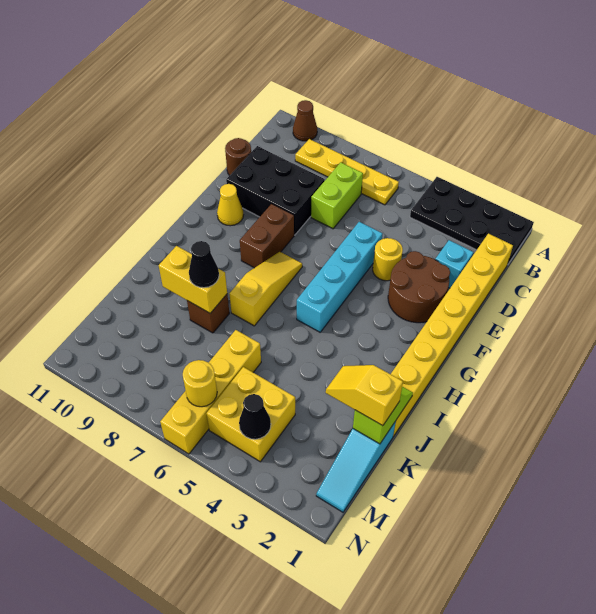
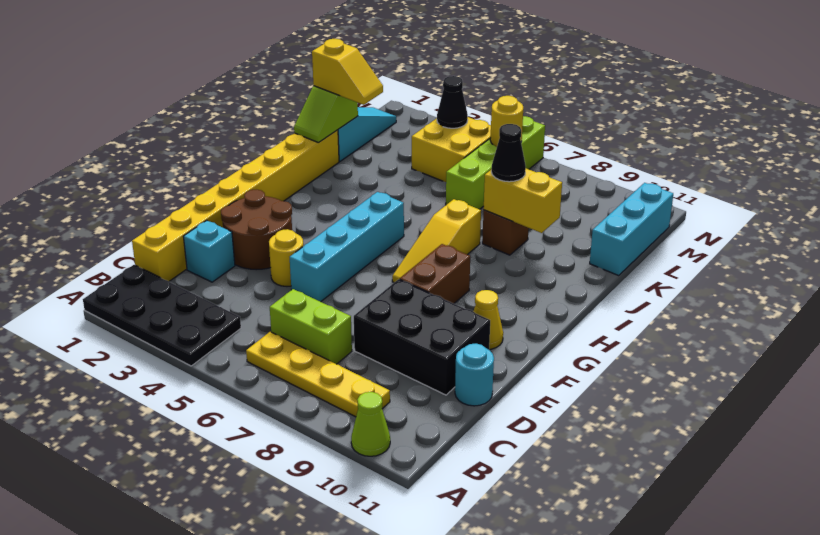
brown cone A10 level 1 -> lime cone A10 level 1
lime brick C7:D7 level 1 -> lime brick C6:C7 level 1
brown round brick D11 level 1 -> cyan round brick D11 level 1
yellow brick K6:N6 level 1 -> lime brick K6:N6 level 1
none -> cyan brick K11:M11 level 1

